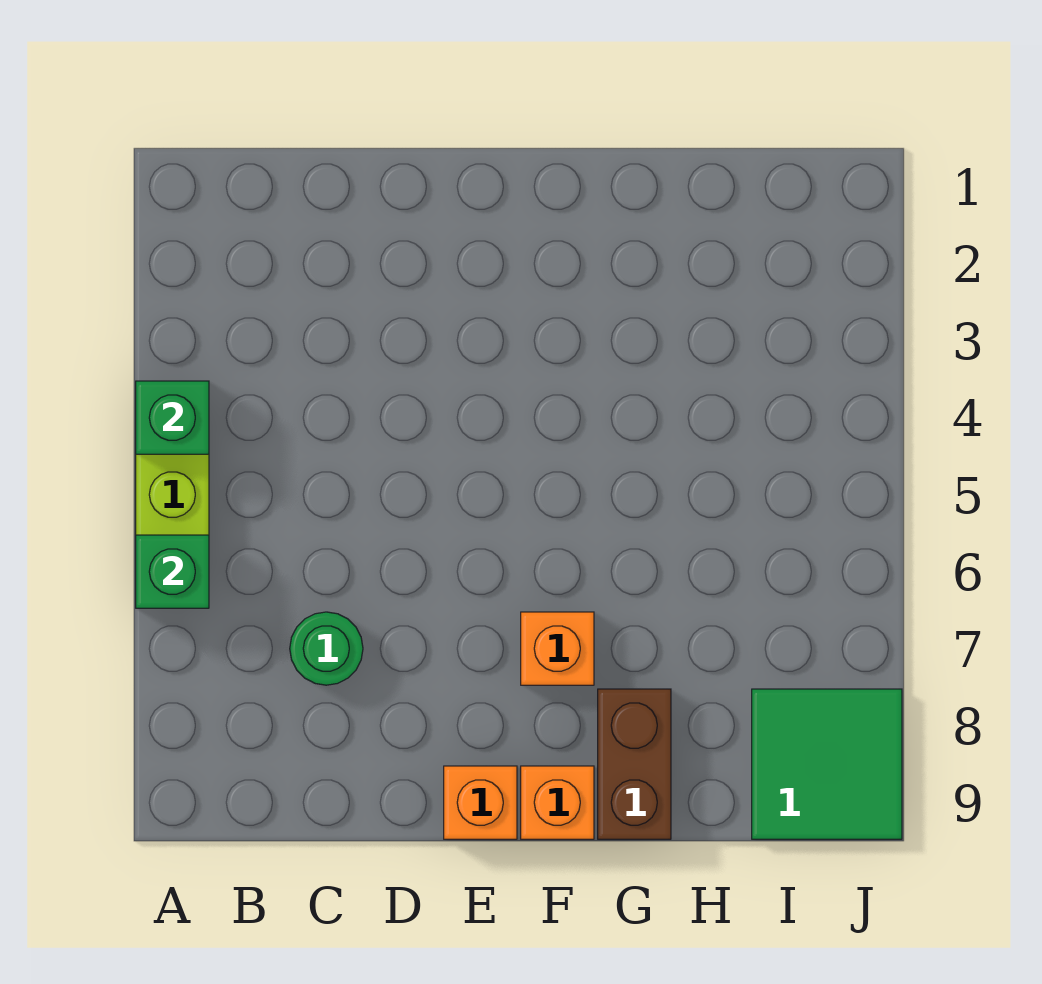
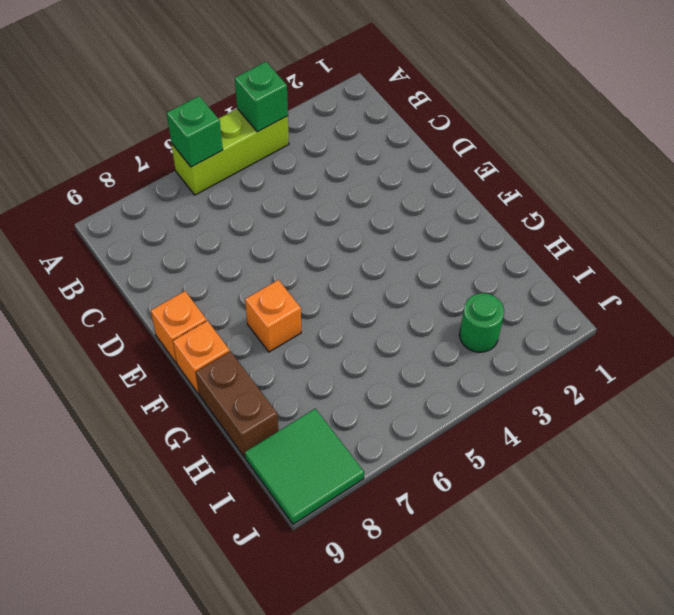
green round brick C7 level 1 -> green round brick I3 level 1
brown brick G8:G9 level 1 -> brown brick G9:H9 level 1

